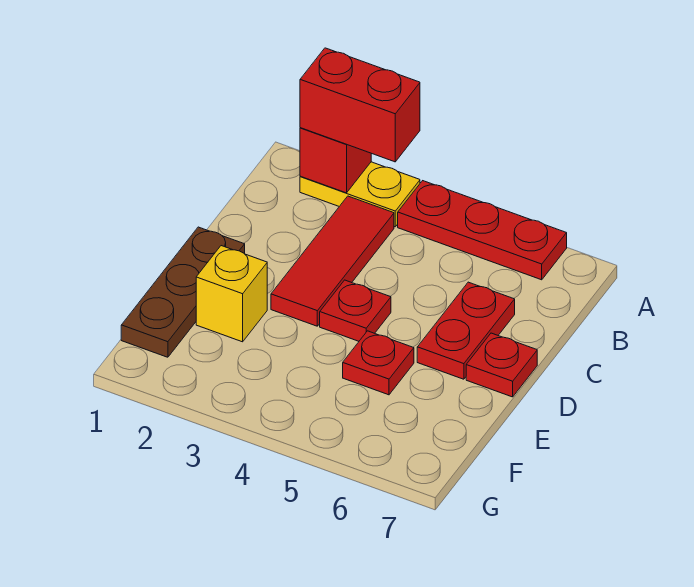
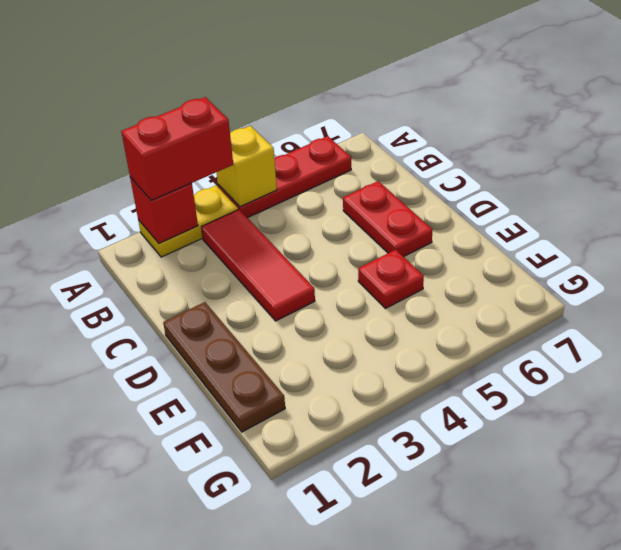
red plate D4 level 1 -> none
red plate D7 level 1 -> none
yellow brick E2 level 1 -> yellow brick A4 level 2

